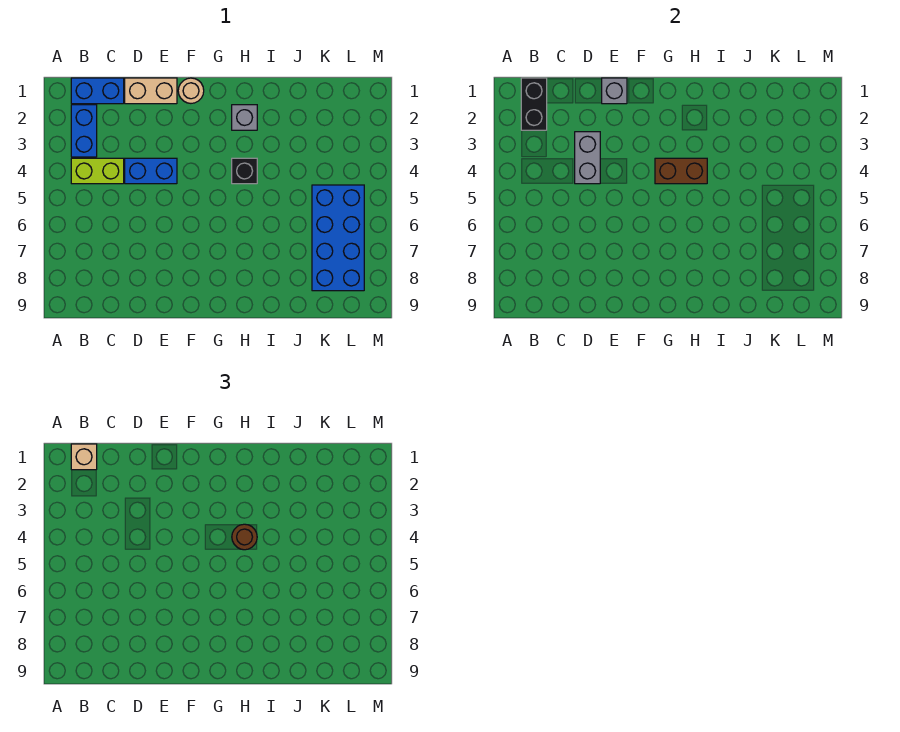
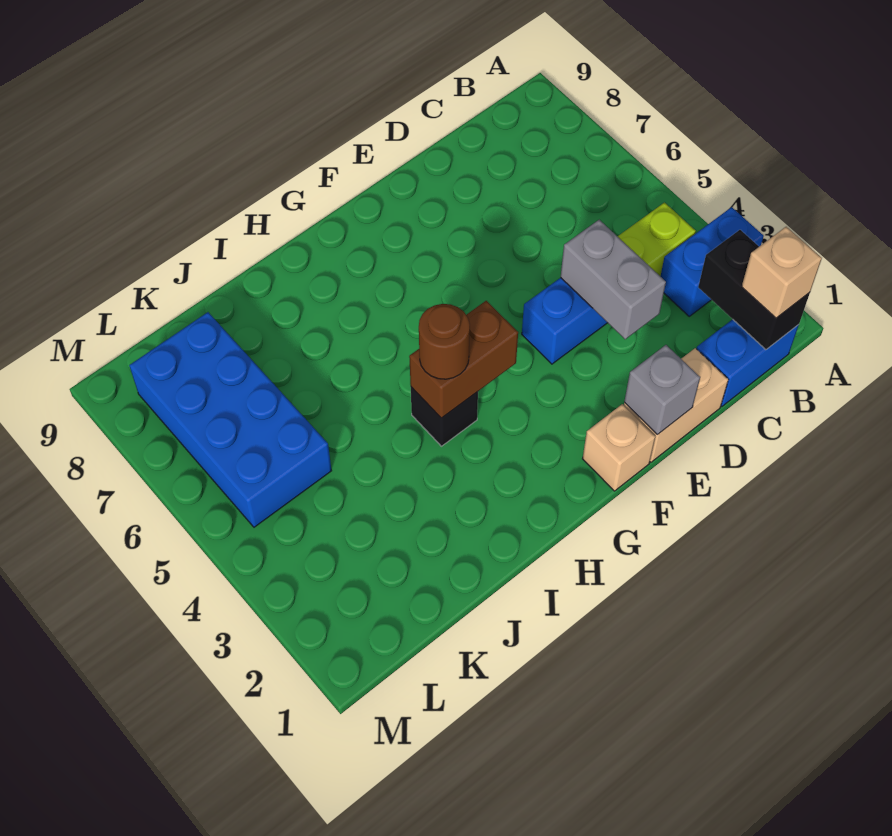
blue brick B2:B3 level 1 -> blue brick A3:B3 level 1
tan round brick F1 level 1 -> tan brick F1 level 1
grey brick H2 level 1 -> none

